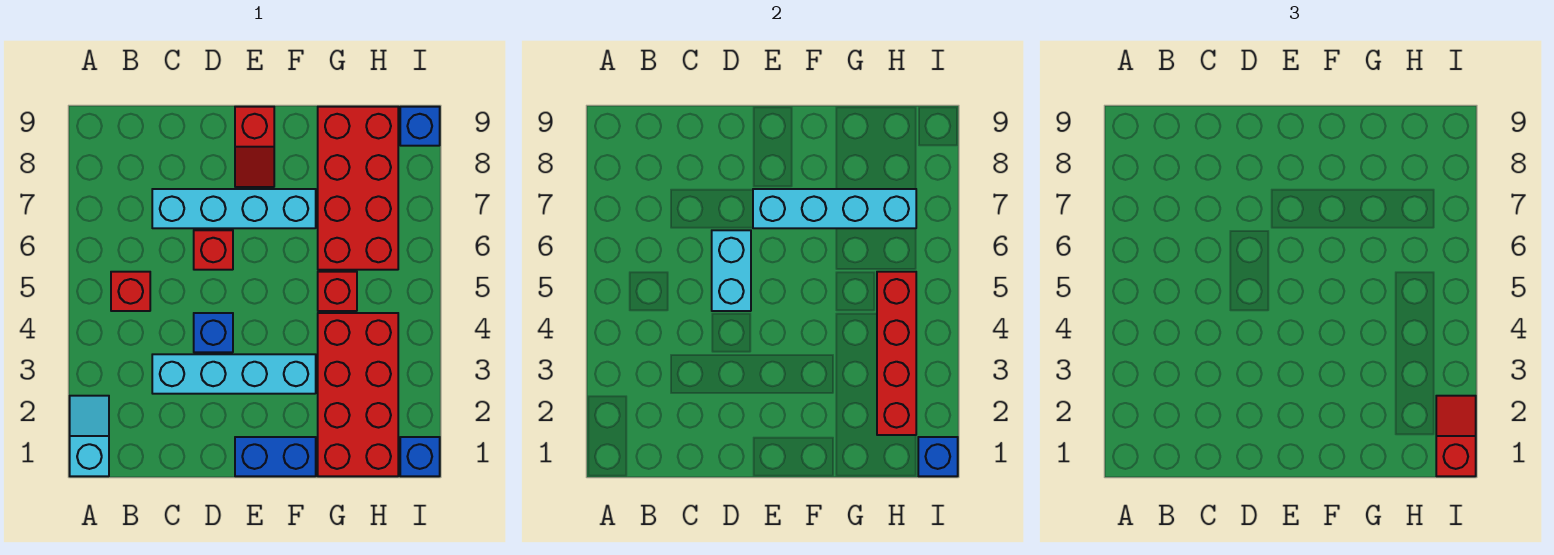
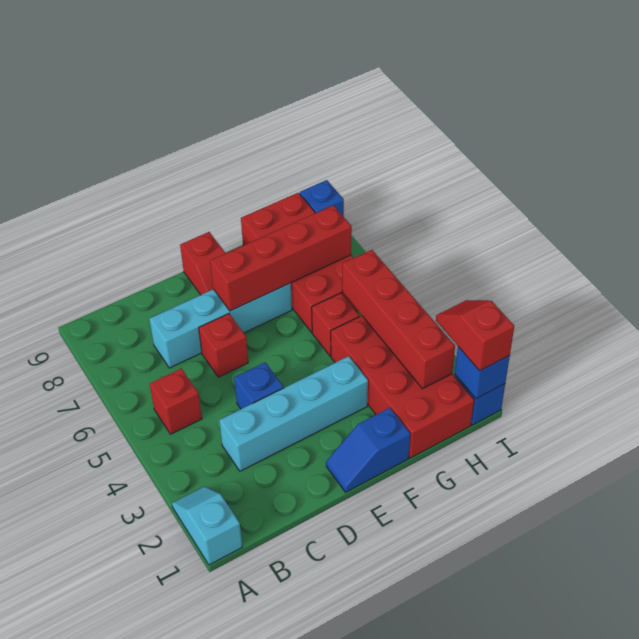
cyan brick D5:D6 level 2 -> none
blue brick E1:F1 level 1 -> blue slope E1:F1 level 1 top F
cyan brick E7:H7 level 2 -> red brick E7:H7 level 2

